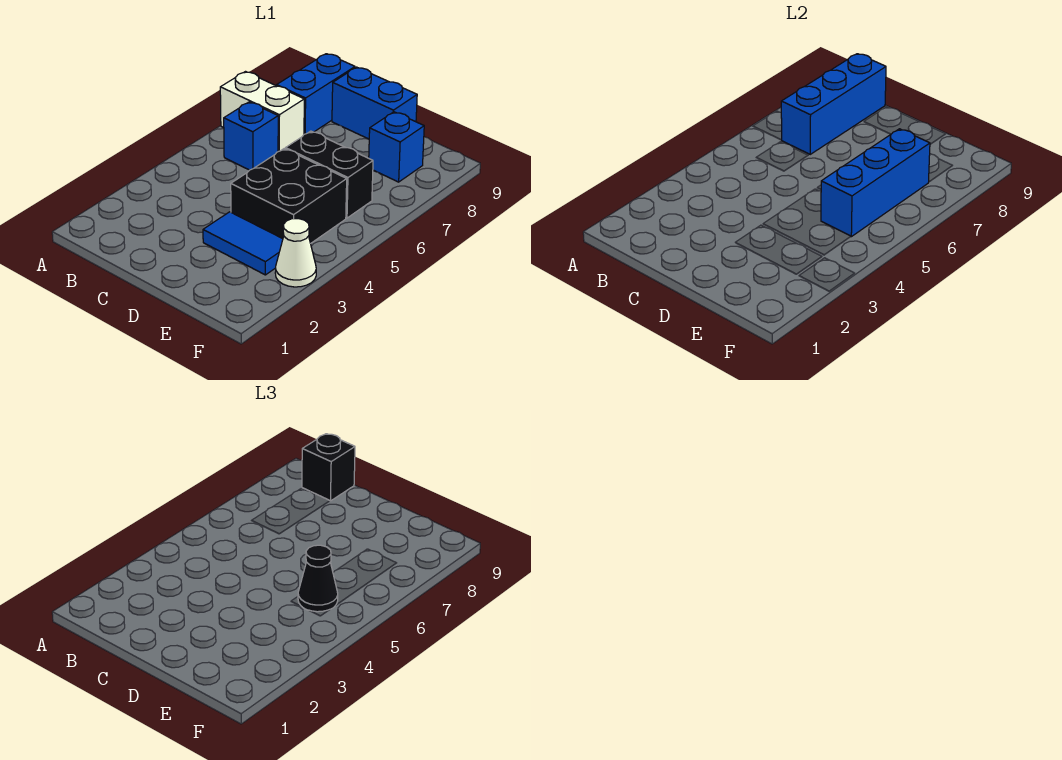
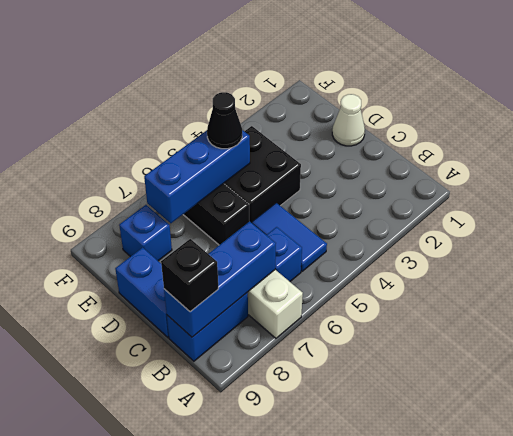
blue tile D3:E3 level 1 -> blue tile B5:C5 level 1
white cone F3 level 1 -> white cone D1 level 1

